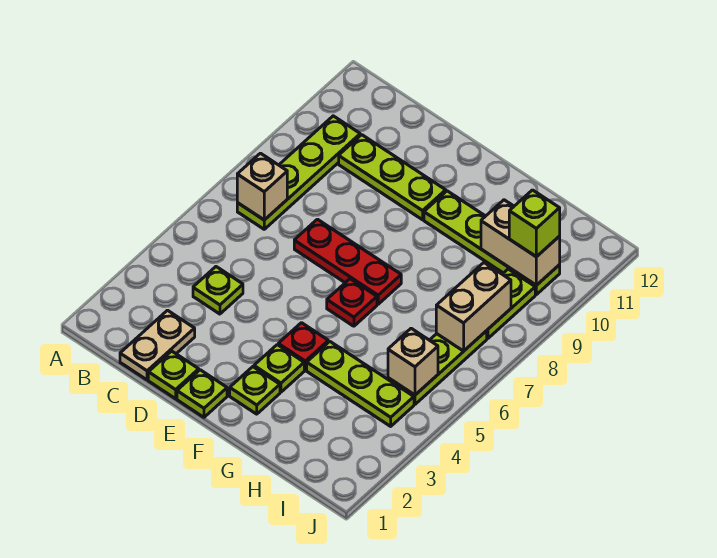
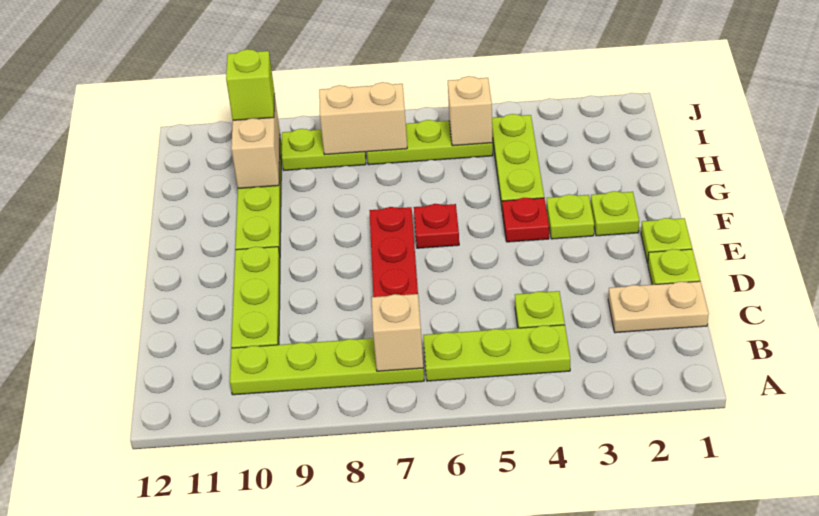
none -> lime plate B4:B6 level 1

